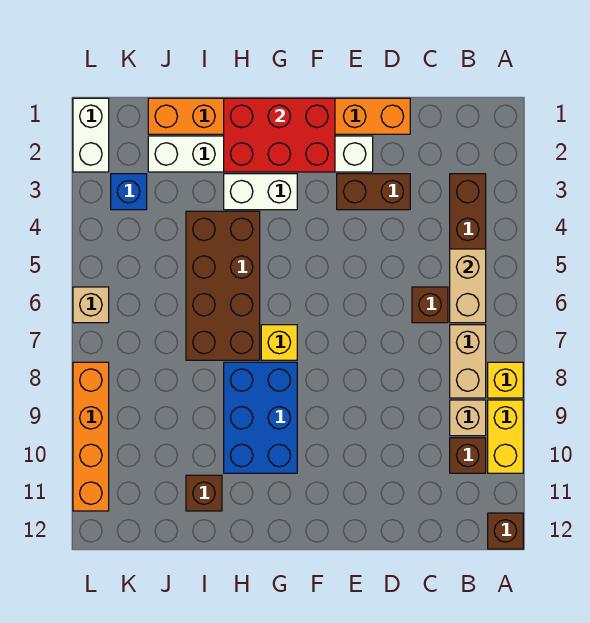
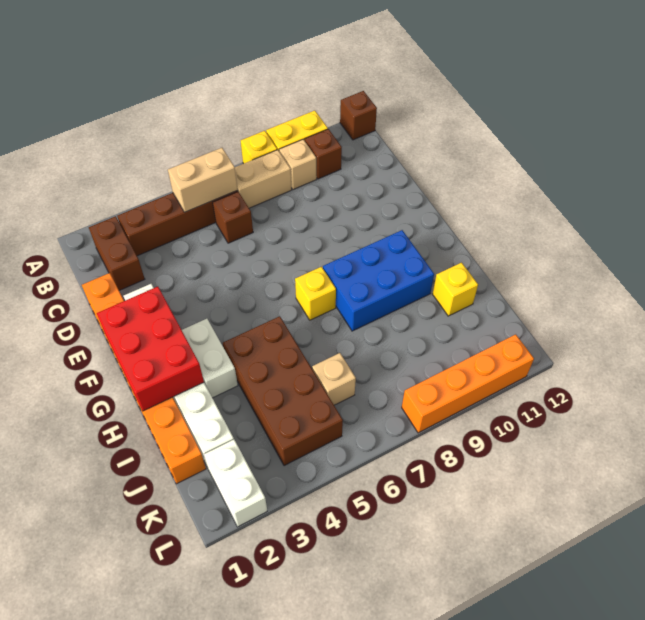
brown brick D3:E3 level 1 -> brown brick B2:C2 level 1
brown brick H4:I7 level 1 -> brown brick H4:K5 level 1
brown brick I11 level 1 -> yellow brick I11 level 1
blue brick K3 level 1 -> none
white brick L1:L2 level 1 -> white brick K2:L2 level 1
tan brick L6 level 1 -> tan brick J6 level 1

